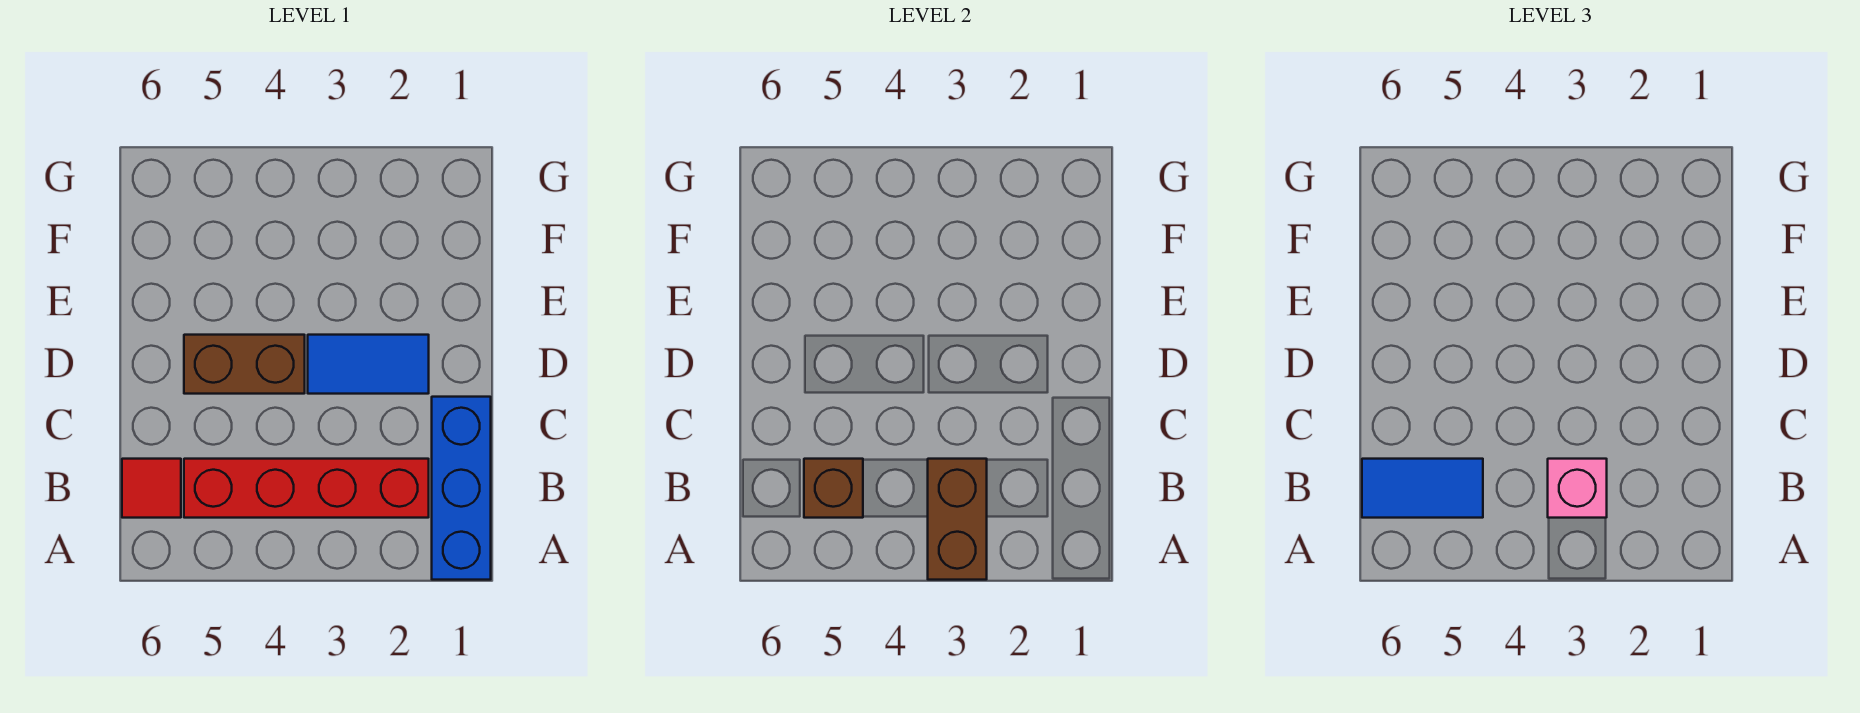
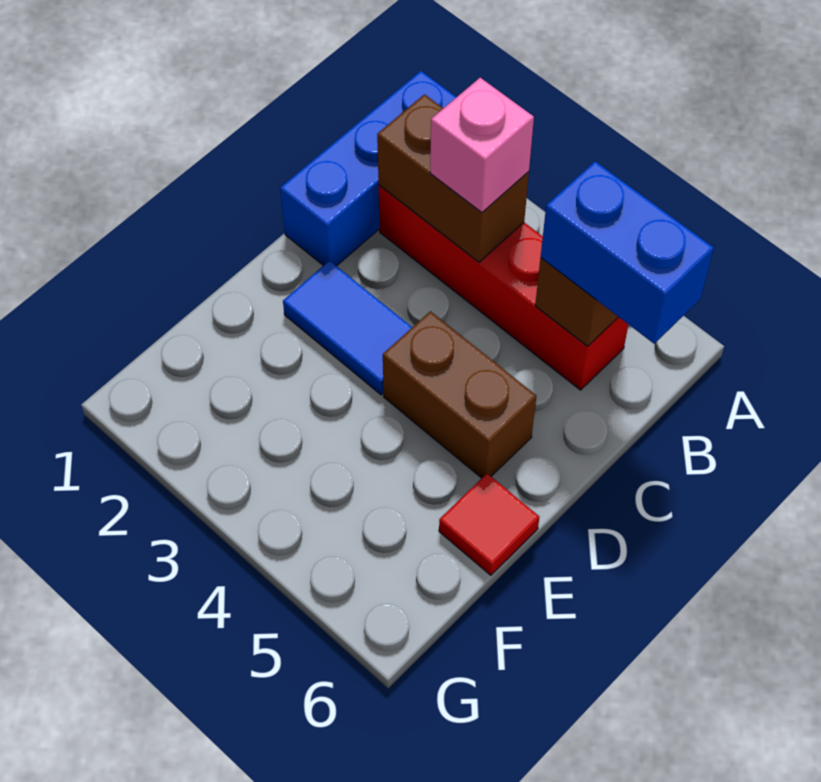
brown brick A3:B3 level 2 -> brown brick B2:B3 level 2
blue tile B5:B6 level 3 -> blue brick B5:B6 level 3
red tile B6 level 1 -> red tile E6 level 1

